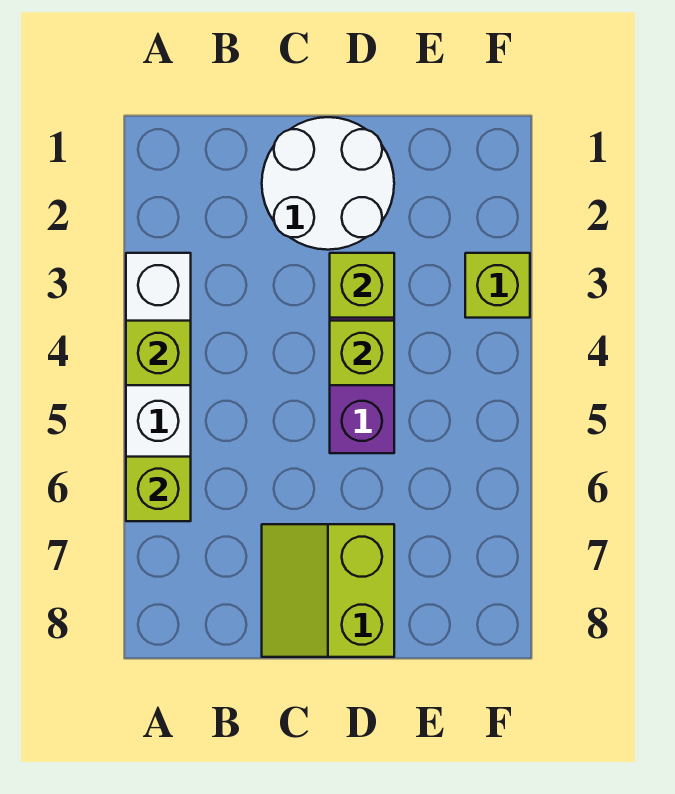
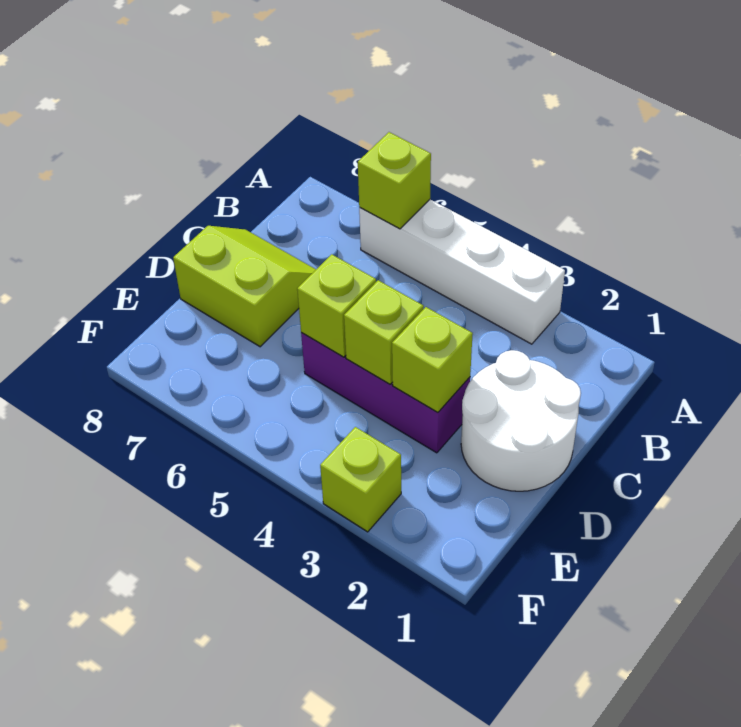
lime brick A4 level 2 -> lime brick D5 level 2

